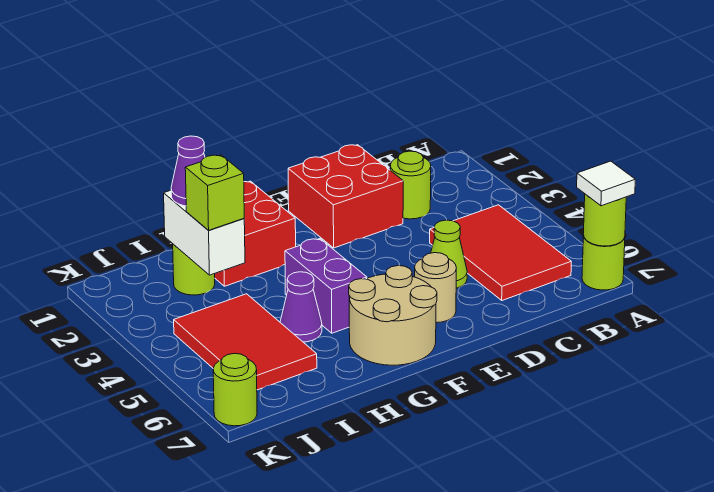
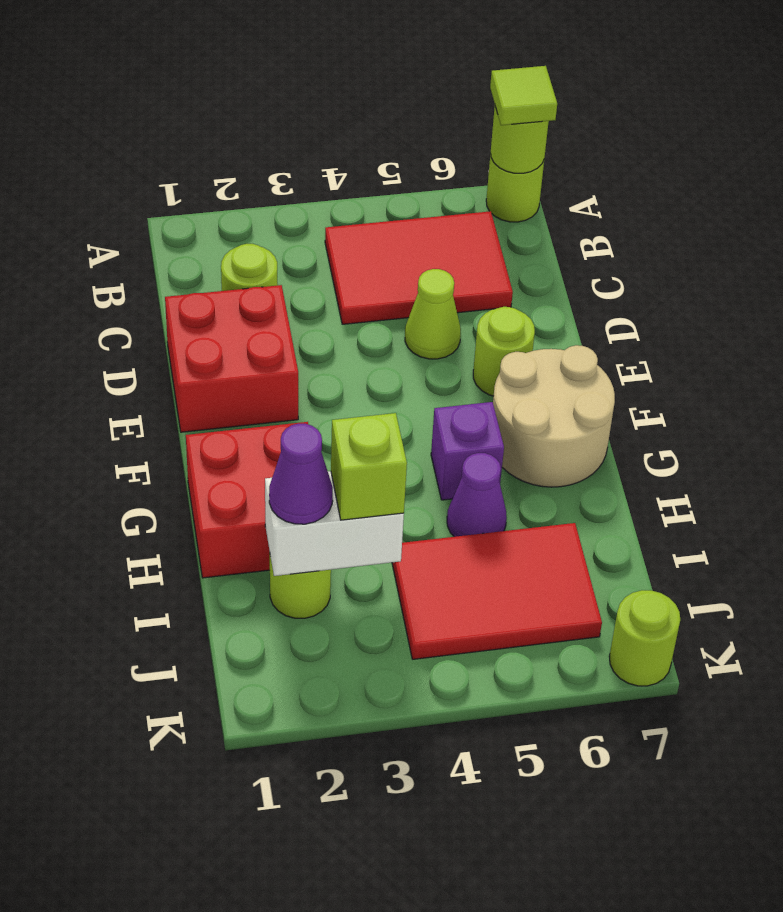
white tile A7 level 3 -> lime tile A7 level 3
tan round brick E6 level 1 -> lime round brick E6 level 1
purple brick G4:G5 level 1 -> purple brick G5 level 1

